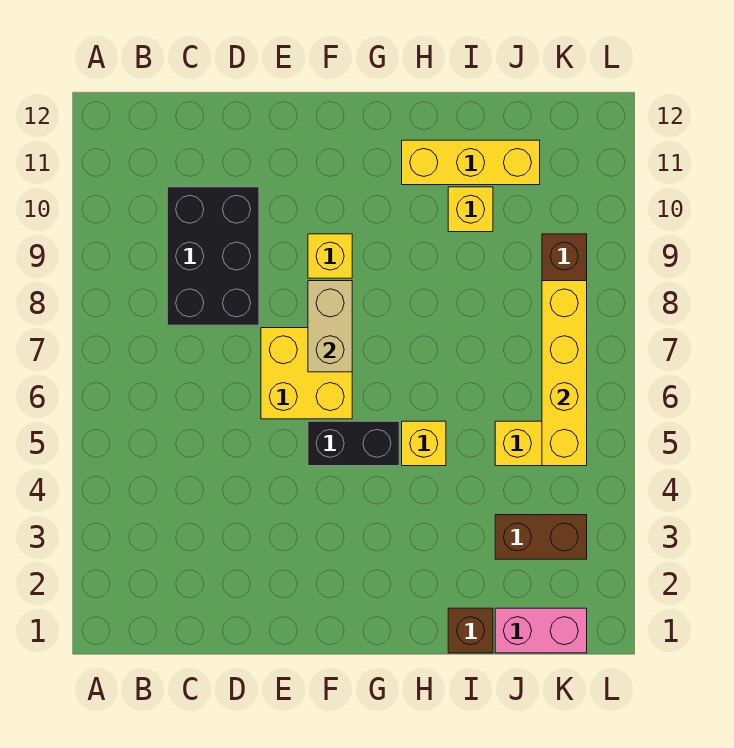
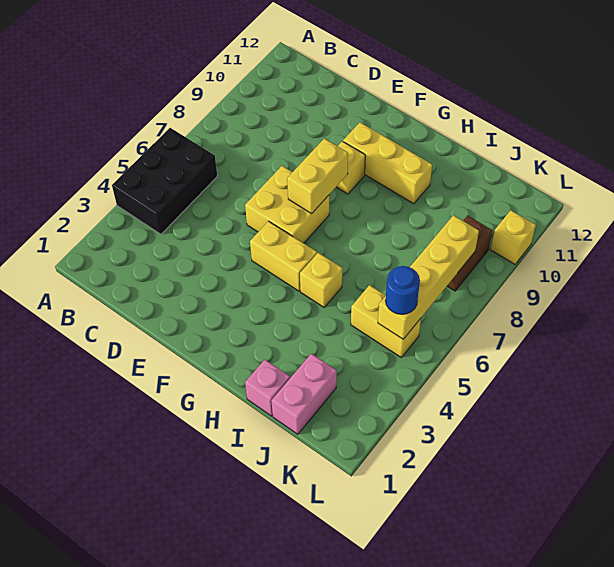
black brick C8:D10 level 1 -> black brick A4:B6 level 1
black brick F5:G5 level 1 -> yellow brick F5:G5 level 1
tan brick F7:F8 level 2 -> yellow brick F7:F8 level 2
yellow brick H11:J11 level 1 -> yellow brick F10:H10 level 1
brown brick I1 level 1 -> pink brick I1 level 1
yellow brick I10 level 1 -> yellow brick L10 level 1
pink brick J1:K1 level 1 -> pink brick J1:J2 level 1
brown brick J3:K3 level 1 -> none
none -> blue round brick K5 level 3

